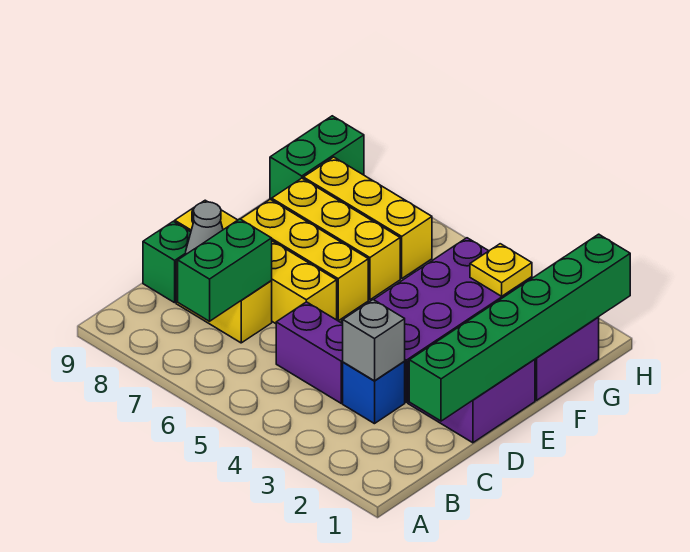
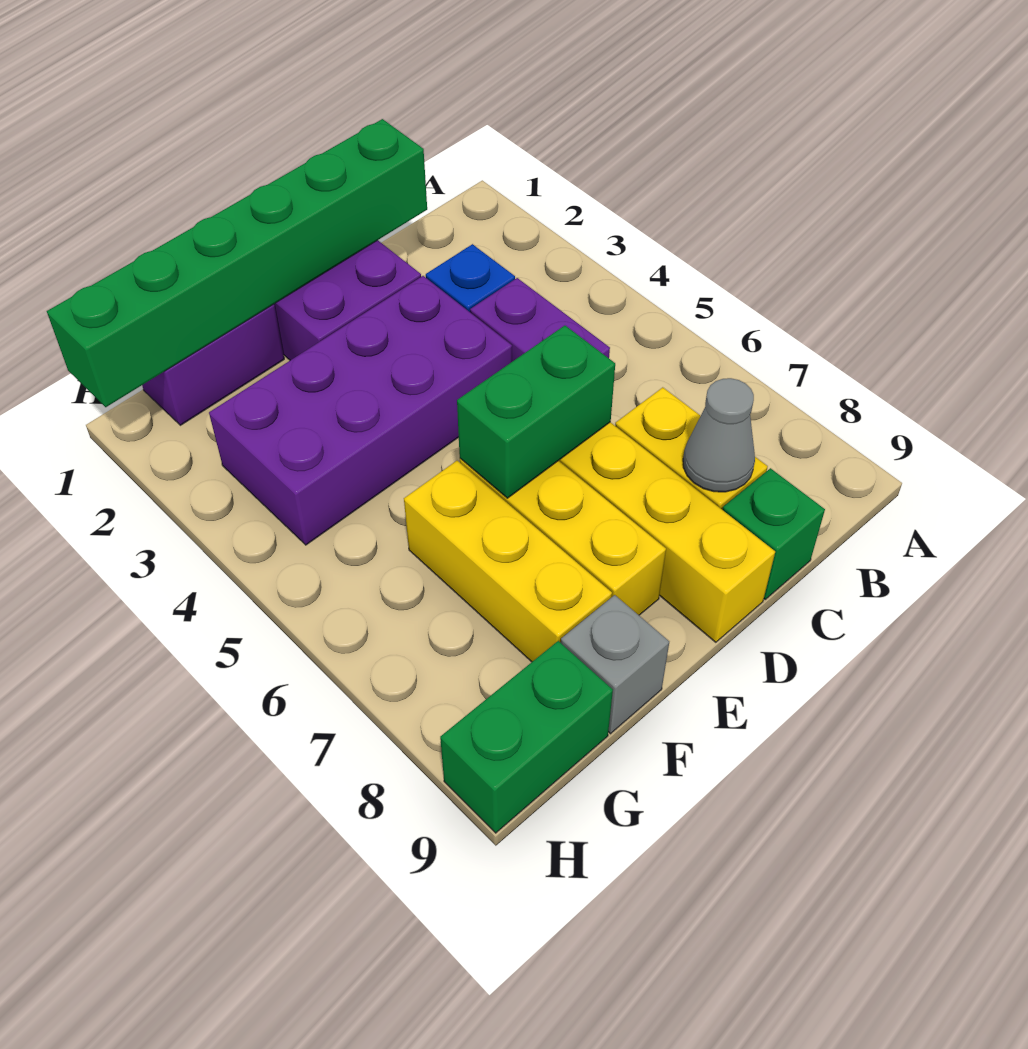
green brick B7:C7 level 2 -> green brick D6:E6 level 2
grey brick C3 level 2 -> grey brick F9 level 1
yellow plate G3 level 2 -> none
yellow brick G6:G8 level 1 -> none

